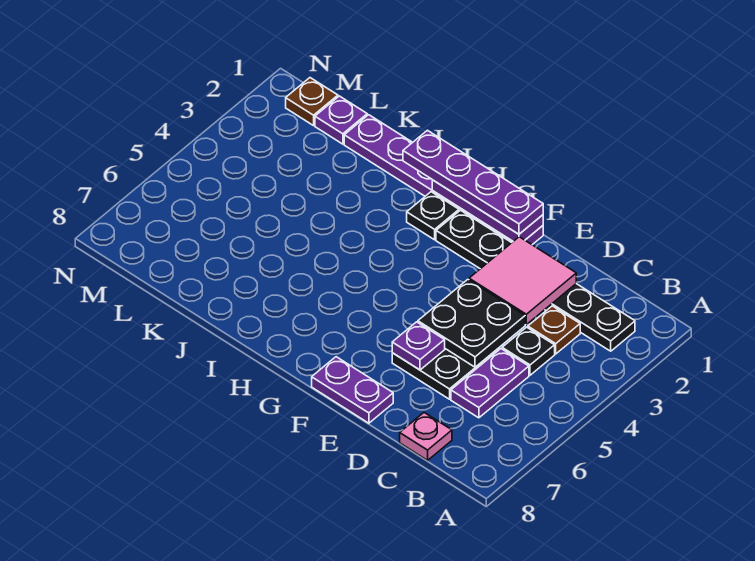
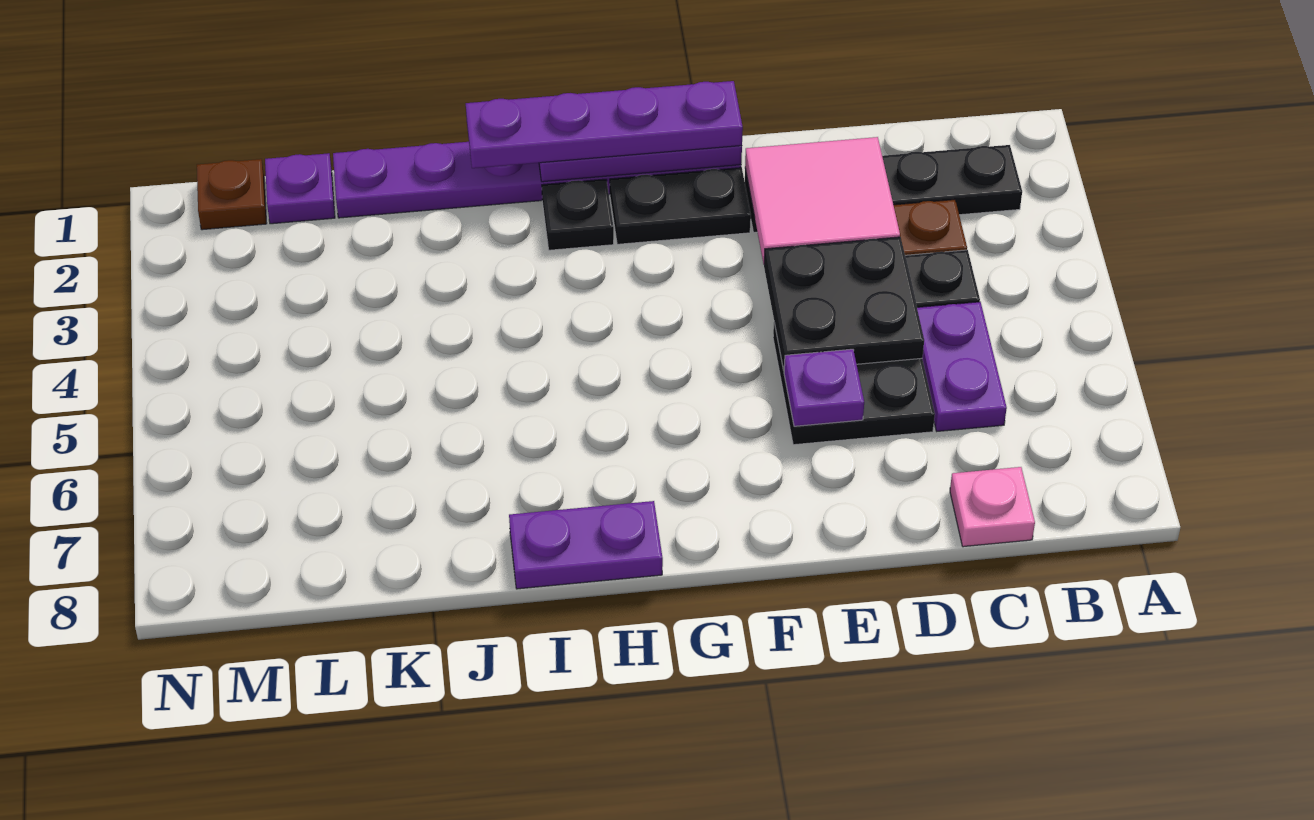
purple plate E8:F8 level 1 -> purple plate H8:I8 level 1

